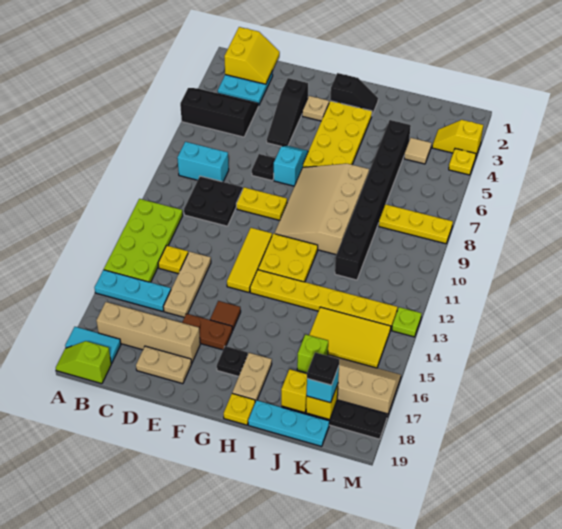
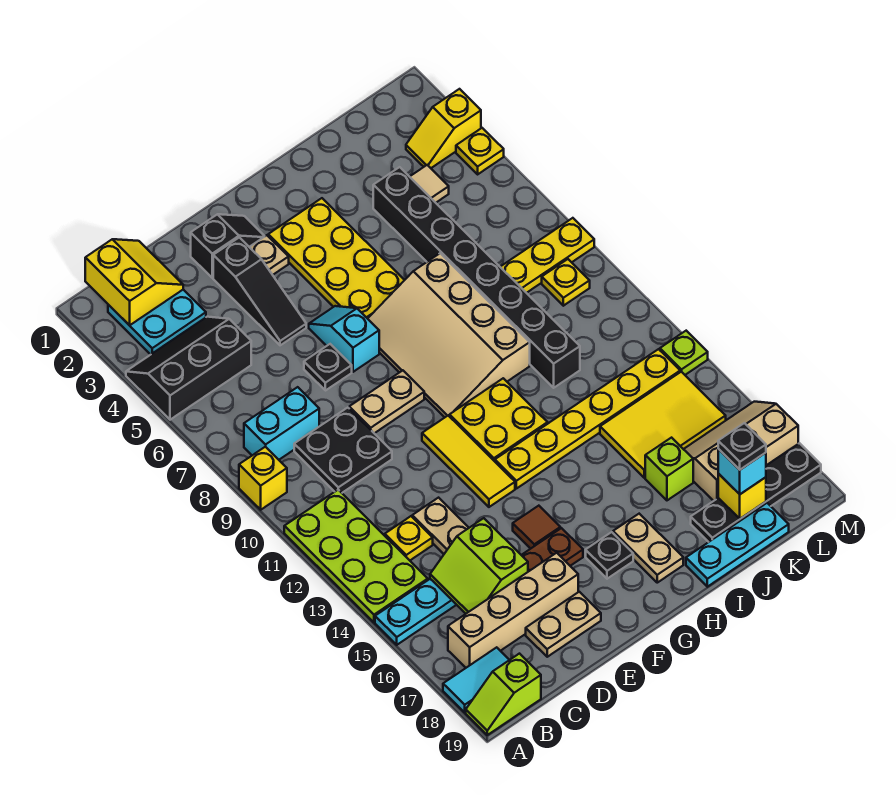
none -> lime slope C15:D16 level 2 top D
yellow plate E9:F9 level 1 -> tan plate E9:F9 level 1
black slope G2:H2 level 1 top G -> black slope E2:F2 level 1 top E
yellow plate H19 level 1 -> yellow plate L9 level 1
yellow brick J18 level 2 -> yellow brick A9 level 1

